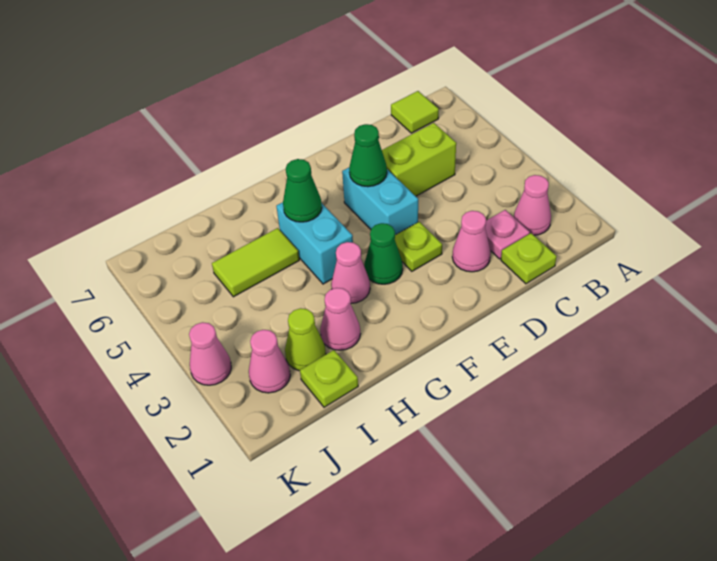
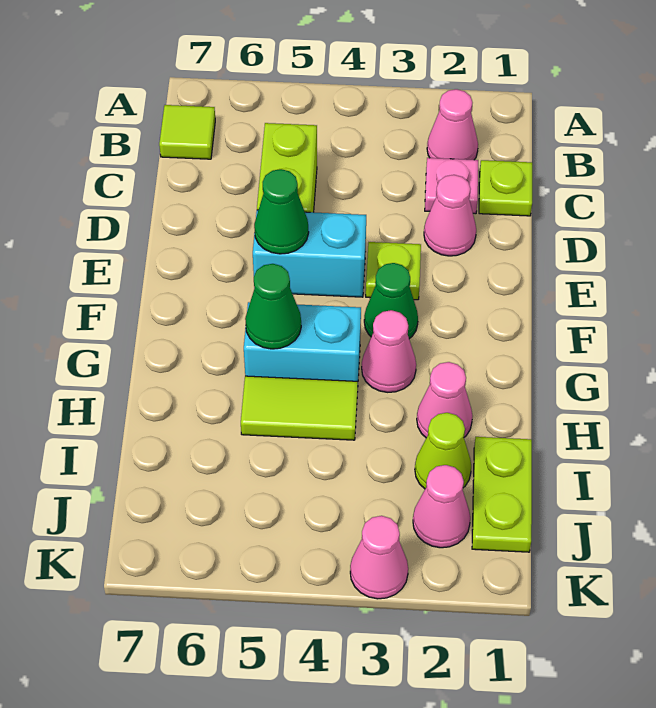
lime tile H5:I5 level 1 -> lime tile H4:H5 level 1
lime plate I1 level 1 -> lime plate I1:J1 level 1

